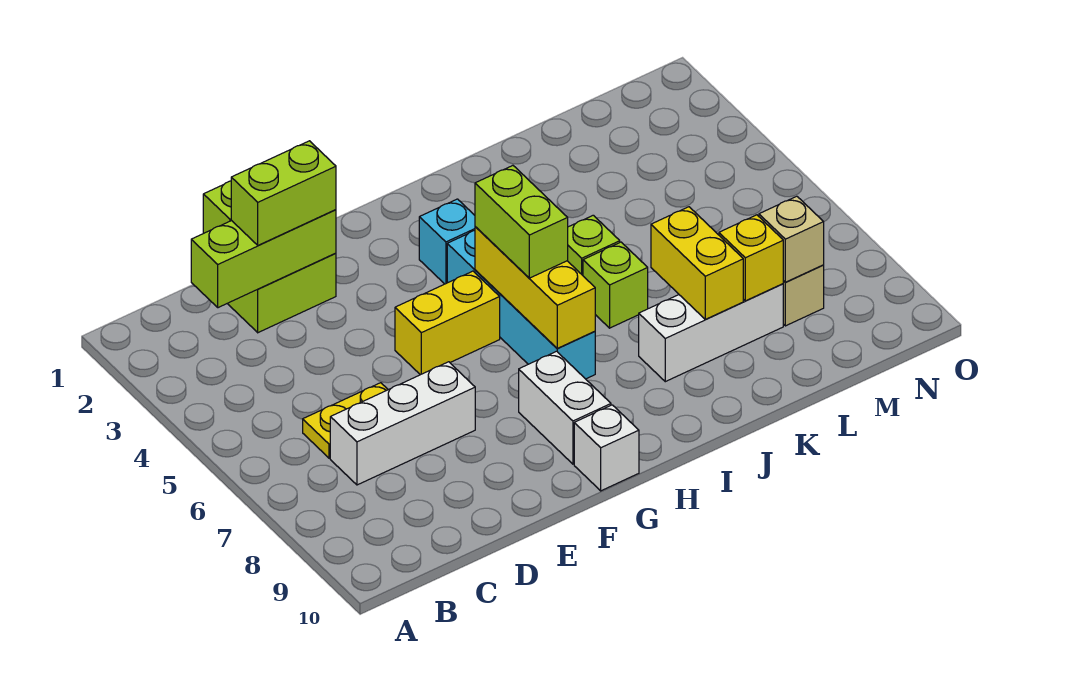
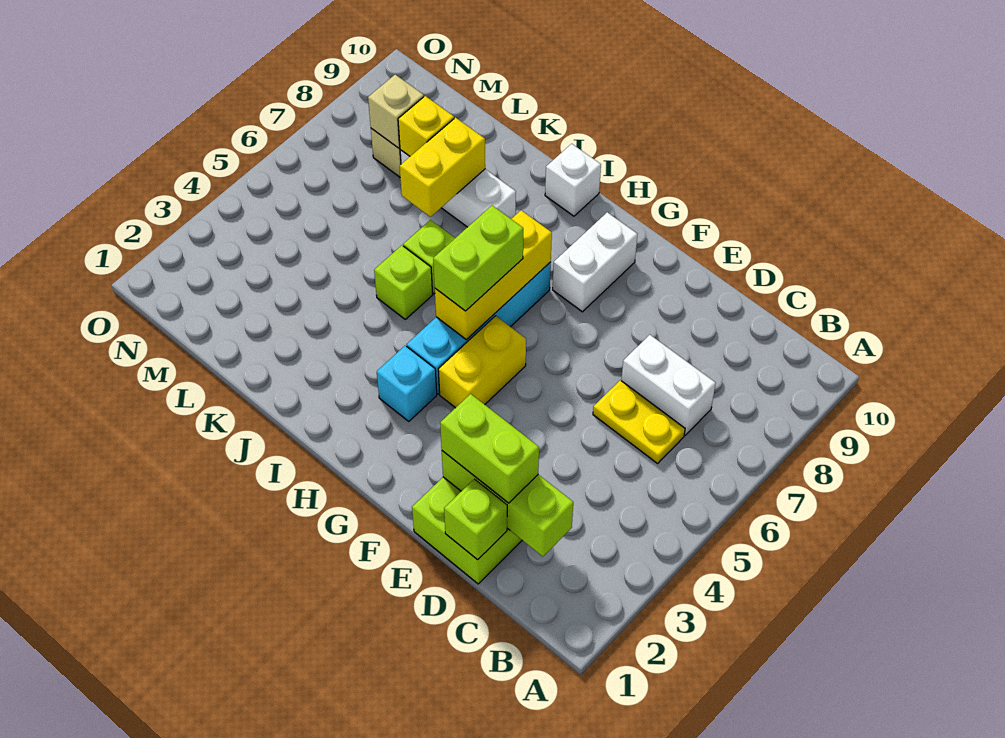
white brick C7:E7 level 1 -> white brick C7:D7 level 1
yellow brick F5:G5 level 1 -> yellow brick G4:G5 level 1
white brick G10 level 1 -> white brick I10 level 1

